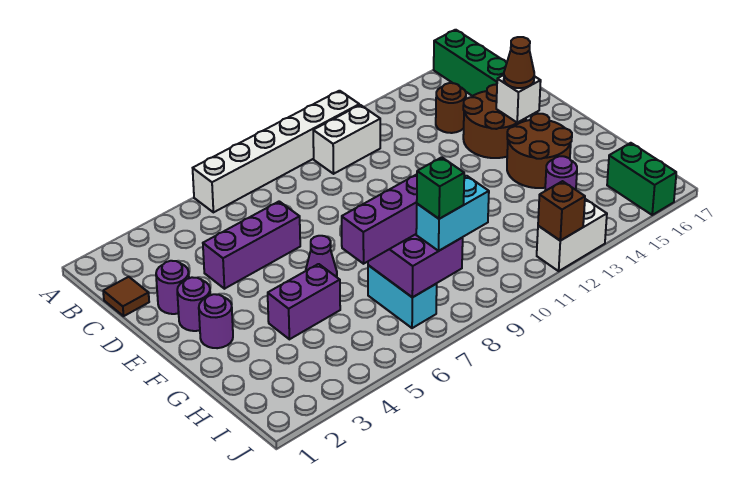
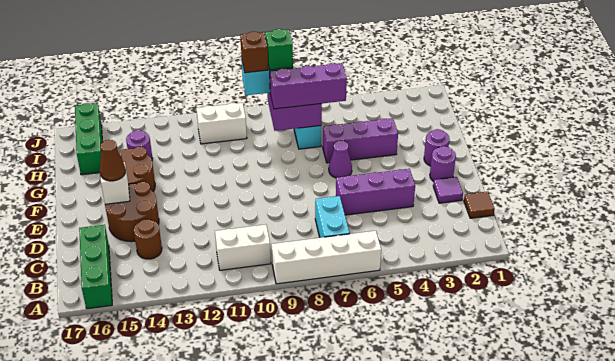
white brick A6:A11 level 1 -> white brick A6:A9 level 1
none -> cyan brick B7:C7 level 1
purple round brick D2 level 1 -> purple tile D2 level 1
purple brick G4:G5 level 1 -> purple brick G4:G6 level 1
green brick I16:J16 level 1 -> green brick H16:J16 level 1
white brick J12:J13 level 1 -> white brick I10:I11 level 1
brown brick J12 level 2 -> brown brick I9 level 4

